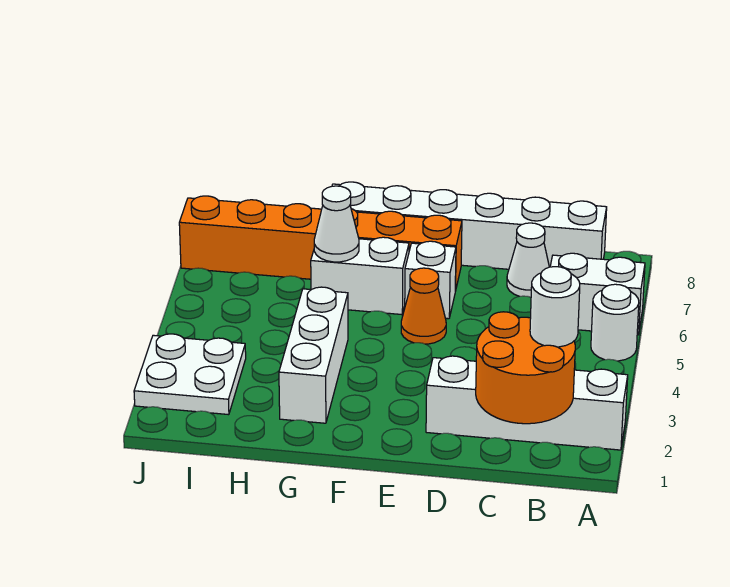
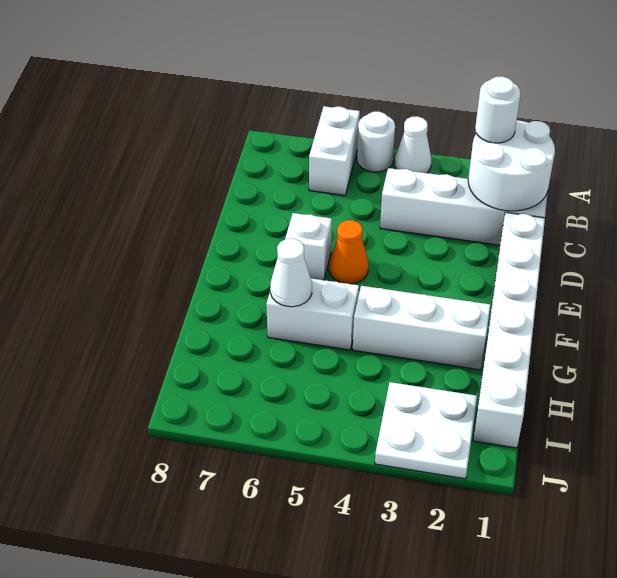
white brick A2:D2 level 1 -> white brick C1:C4 level 1
orange round brick B1:C2 level 2 -> white round brick B1:C2 level 2
white brick B8:G8 level 1 -> white brick D1:I1 level 1
white cone C7 level 1 -> white cone A4 level 1
orange brick E7:J7 level 1 -> none
white brick F6:G6 level 1 -> white brick G5:G6 level 1

